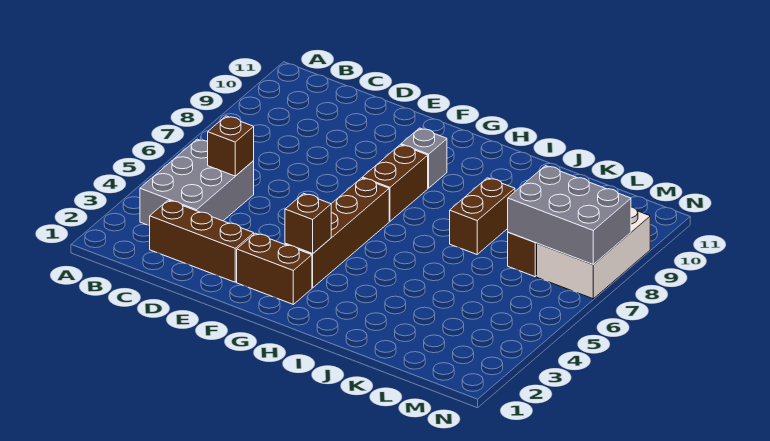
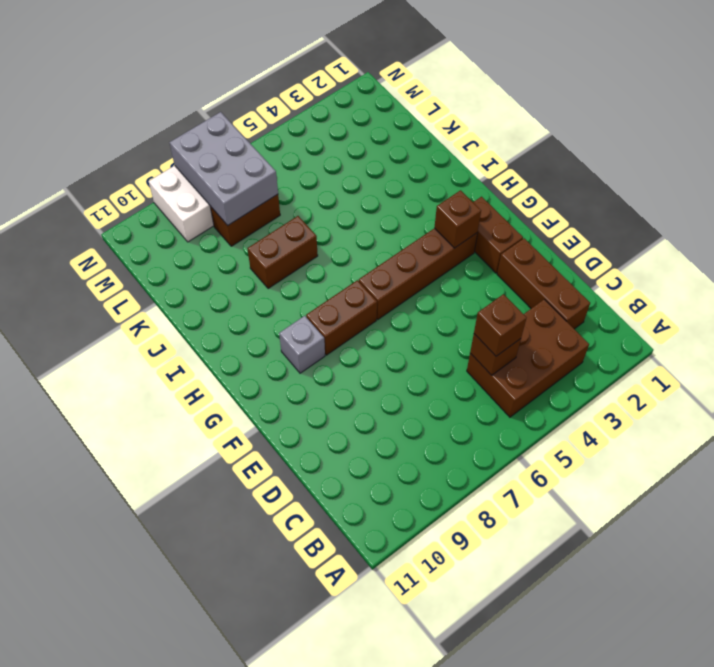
grey brick B3:C5 level 1 -> brown brick B3:C5 level 1
none -> brown brick C5 level 3

